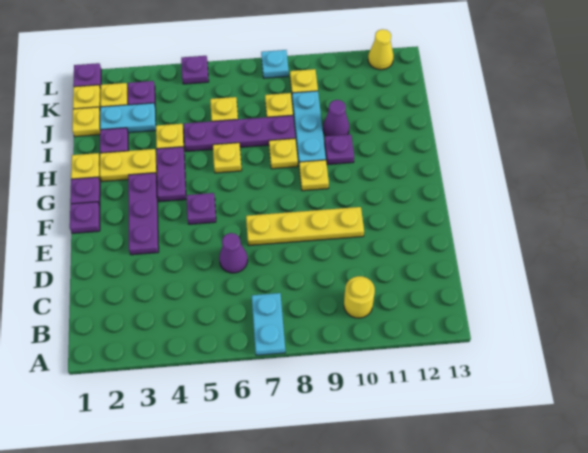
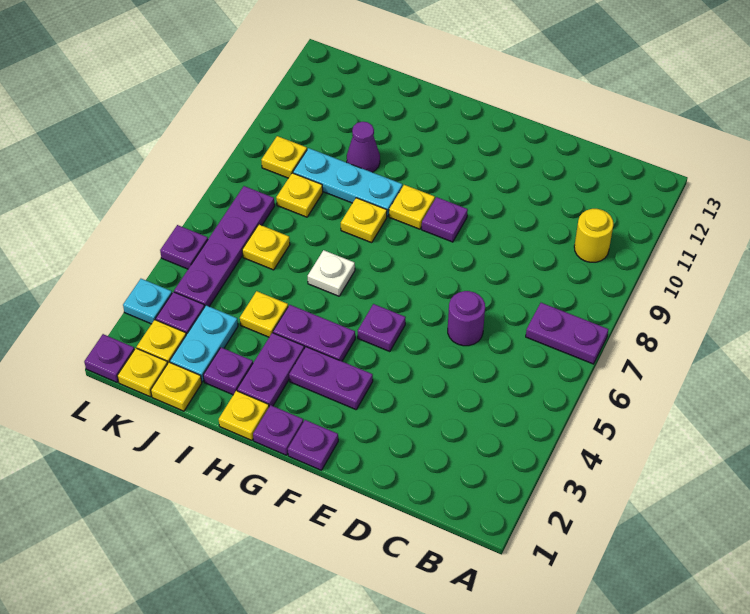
cyan plate A7:B7 level 1 -> purple plate A7:B7 level 1
purple cone D6 level 1 -> purple round brick D6 level 1
purple plate E3:G3 level 1 -> purple plate F3:G3 level 1
yellow plate E7:E10 level 1 -> none
yellow plate H2:H3 level 1 -> purple plate H2:H3 level 1
yellow plate H6 level 1 -> white plate H6 level 1
purple plate H10 level 1 -> purple plate F9 level 1
purple plate I5:I8 level 1 -> purple plate K4:K7 level 1
cyan plate L8 level 1 -> cyan plate L3 level 1
yellow cone L12 level 1 -> none

